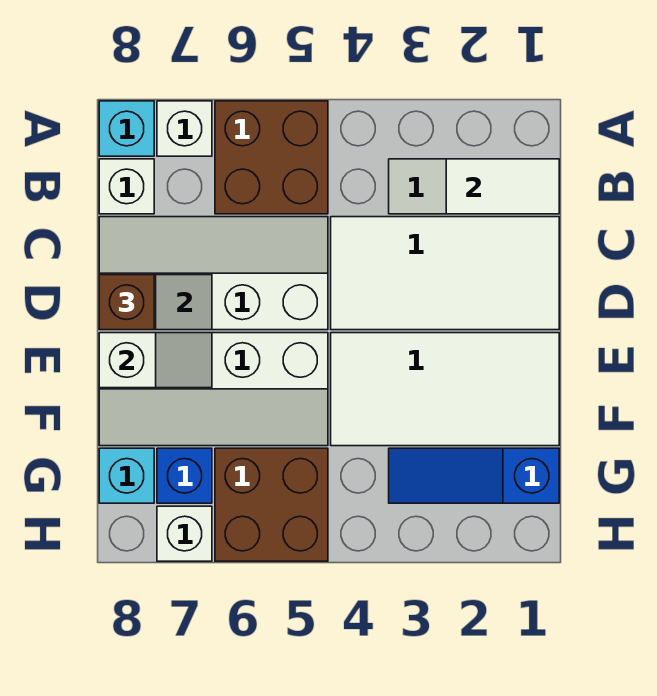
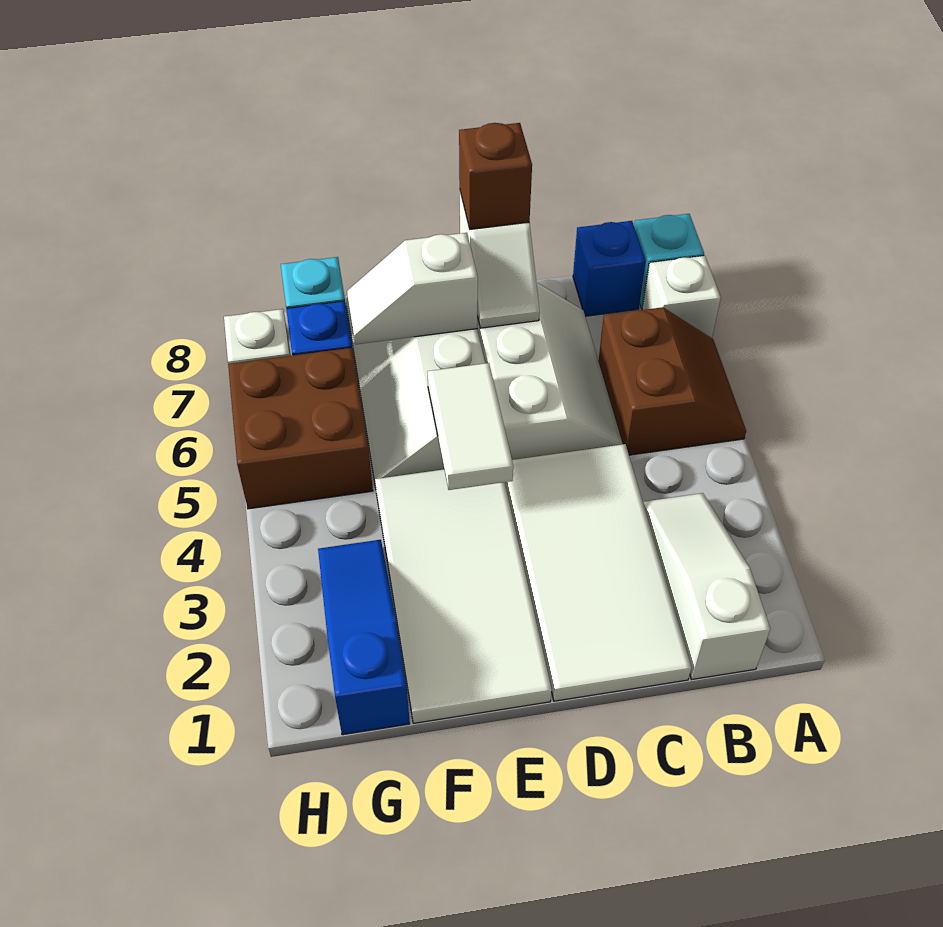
brown brick A5:B6 level 1 -> brown slope A5:B6 level 1 top B
white tile B1:B2 level 2 -> white tile E4:E5 level 2
white brick B8 level 1 -> blue brick B8 level 1
white slope C5:D8 level 1 top D -> white slope C5:D7 level 1 top D
white slope E7:E8 level 2 top 8 -> white slope E7:F7 level 2 top E

